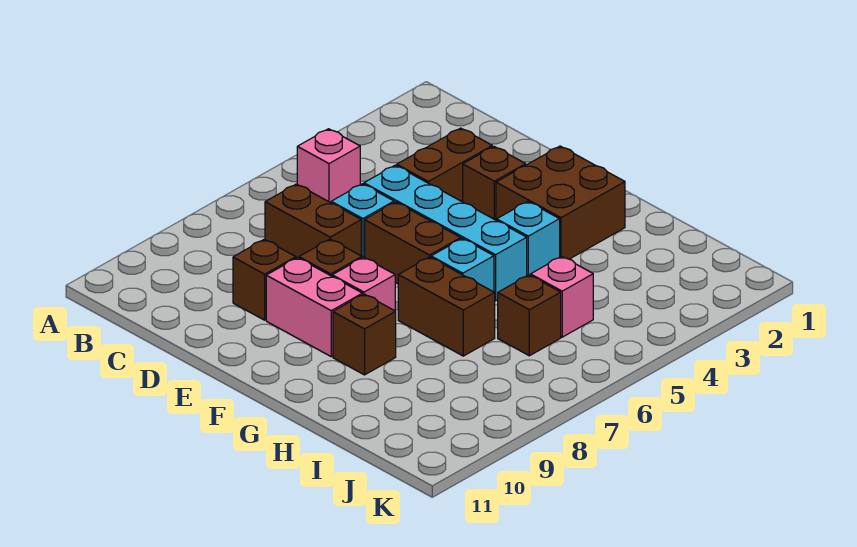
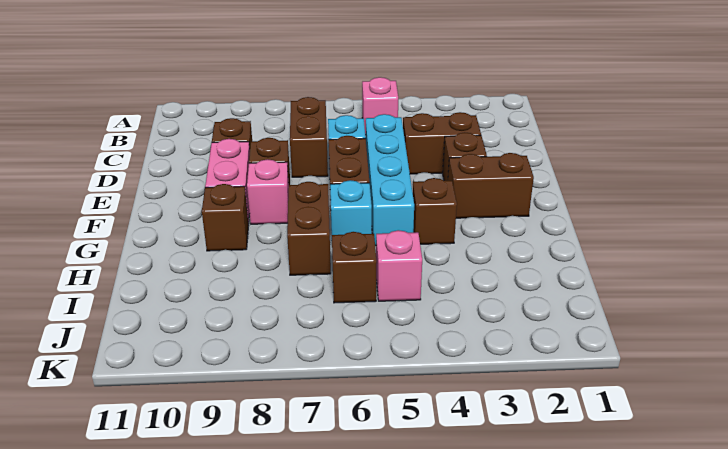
brown brick F2:G3 level 1 -> brown brick F2:F3 level 1
cyan brick G4 level 1 -> brown brick G4 level 1

